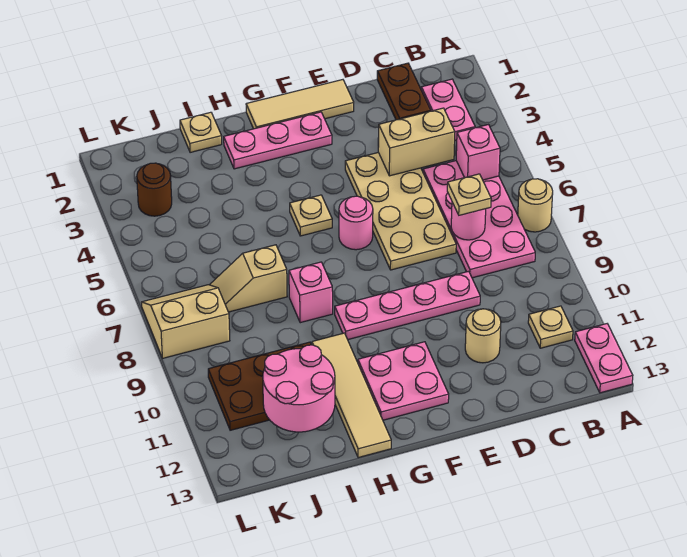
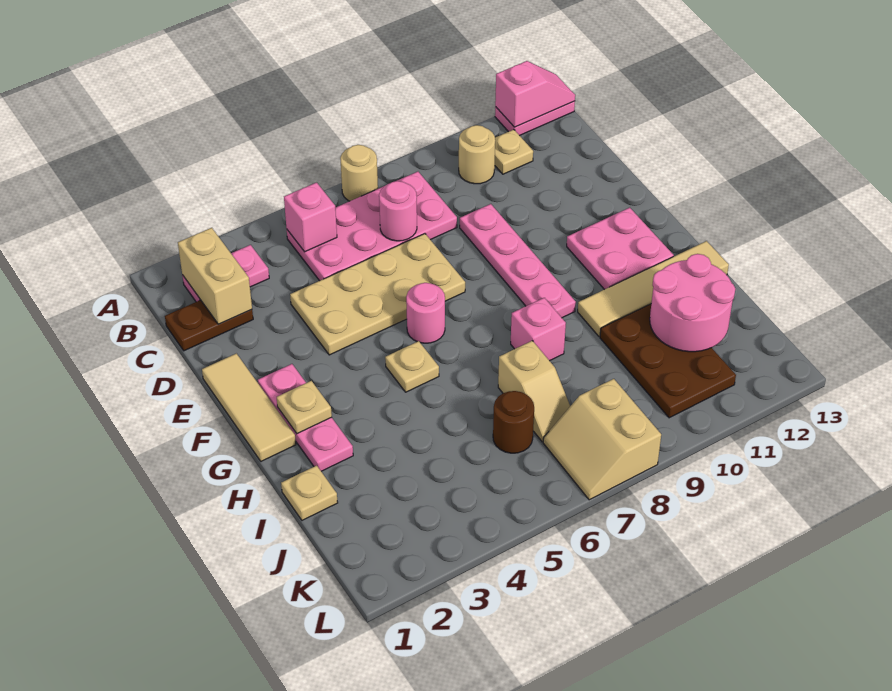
none -> pink slope A12:A13 level 2 top 12
tan brick C4:D4 level 2 -> tan brick B2:C2 level 2
tan plate C7 level 3 -> tan plate G2 level 2
tan round brick D11 level 1 -> tan round brick B10 level 1
brown round brick K3 level 1 -> brown round brick J6 level 1

